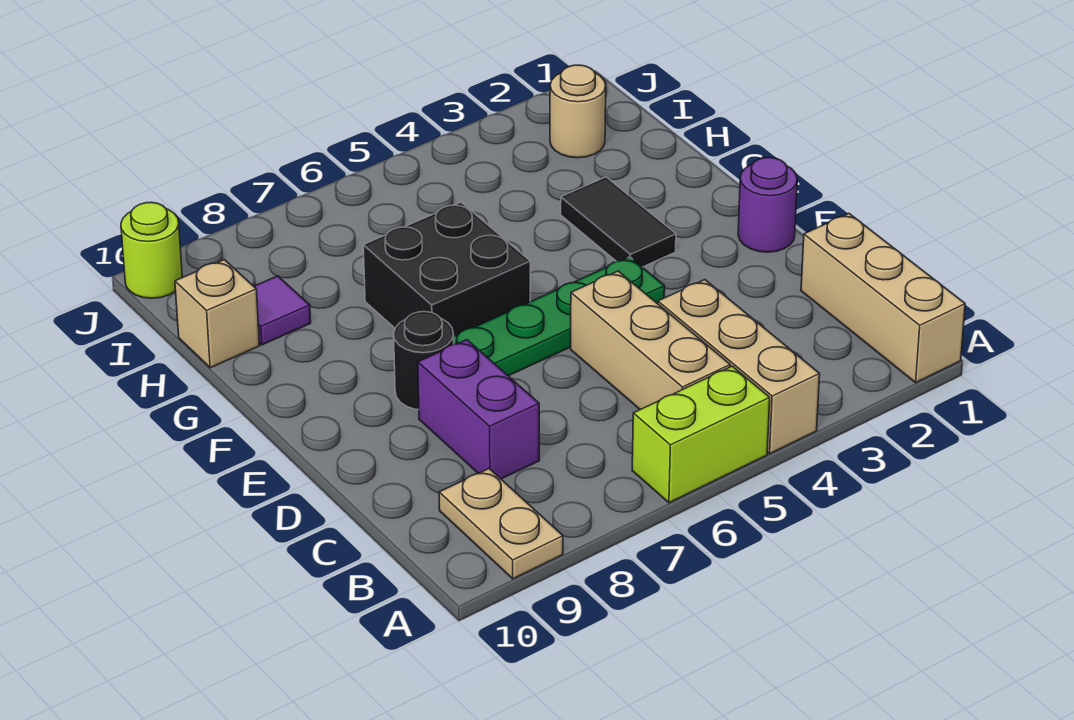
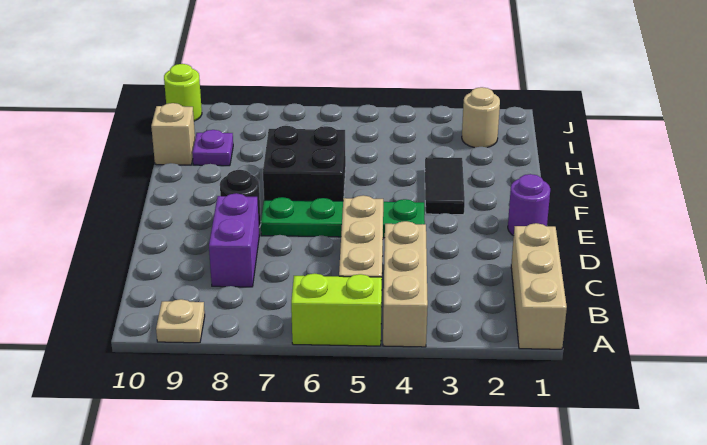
tan plate A9:B9 level 1 -> tan plate A9 level 1
purple tile H9 level 1 -> purple plate H9 level 1

